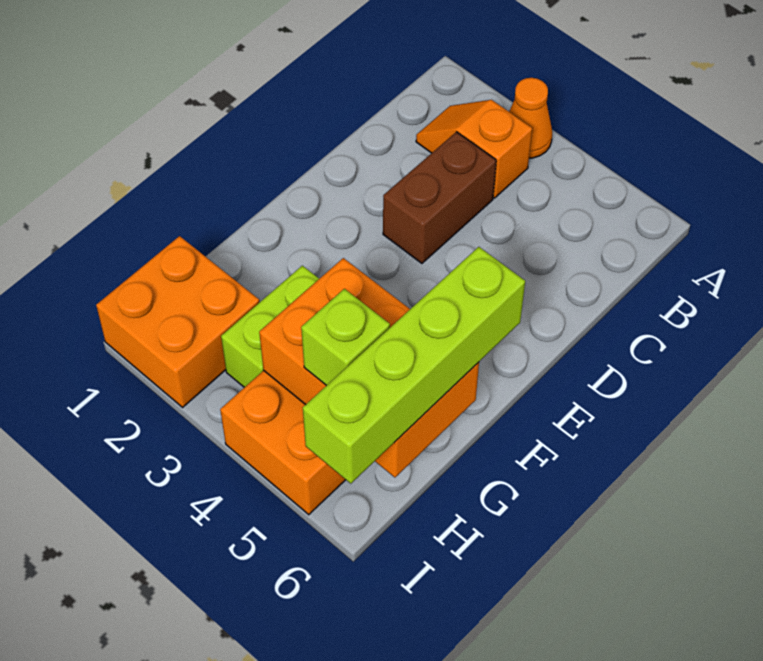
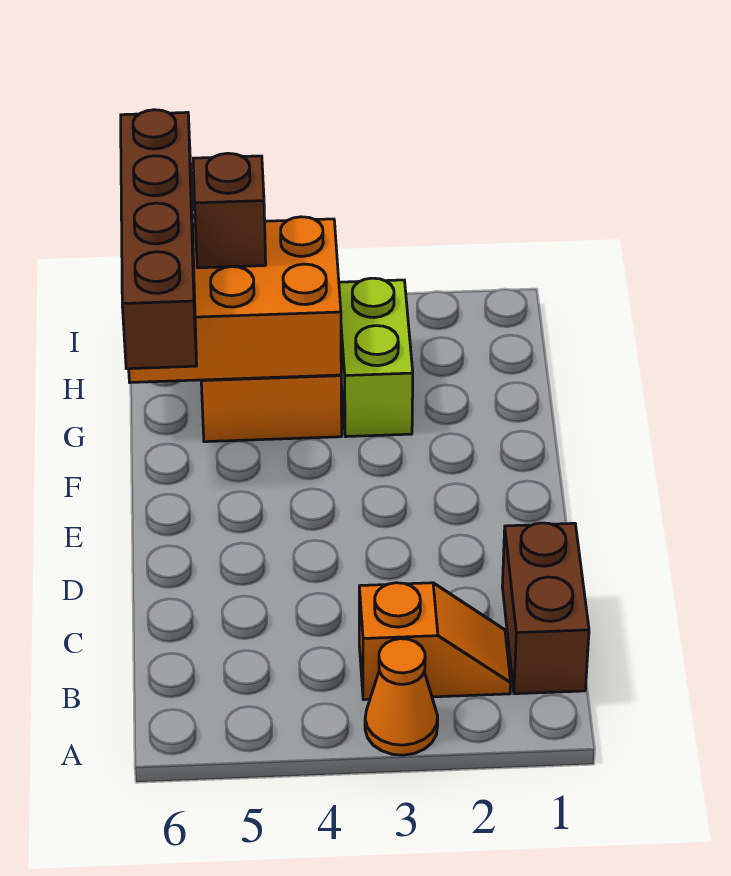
brown brick C3:D3 level 1 -> brown brick B1:C1 level 1
lime brick F6:I6 level 3 -> brown brick F6:I6 level 3
orange brick H1:I2 level 1 -> none
lime brick H5 level 3 -> brown brick H5 level 3

